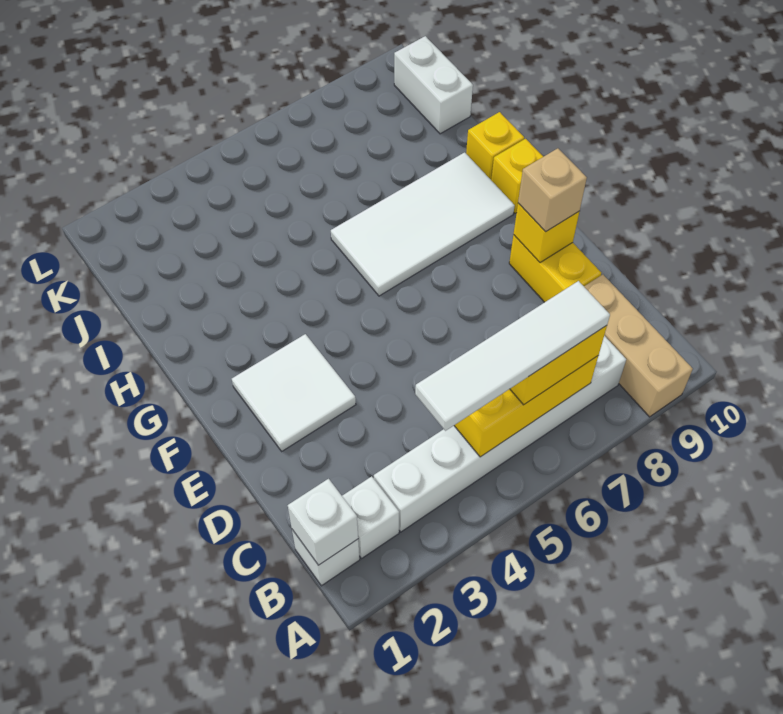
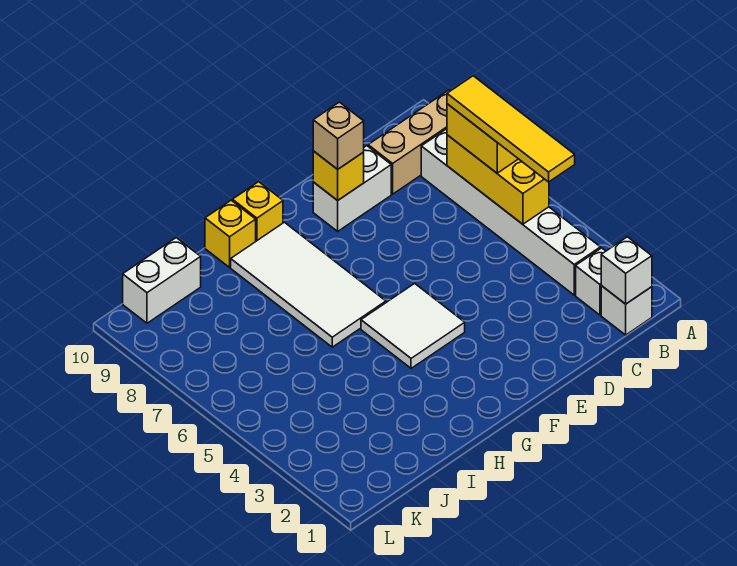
white tile B4:B7 level 4 -> yellow tile B4:B7 level 4
yellow brick D9:E9 level 1 -> white brick D9:E9 level 1
white tile E2:F3 level 1 -> white tile F4:G5 level 1

